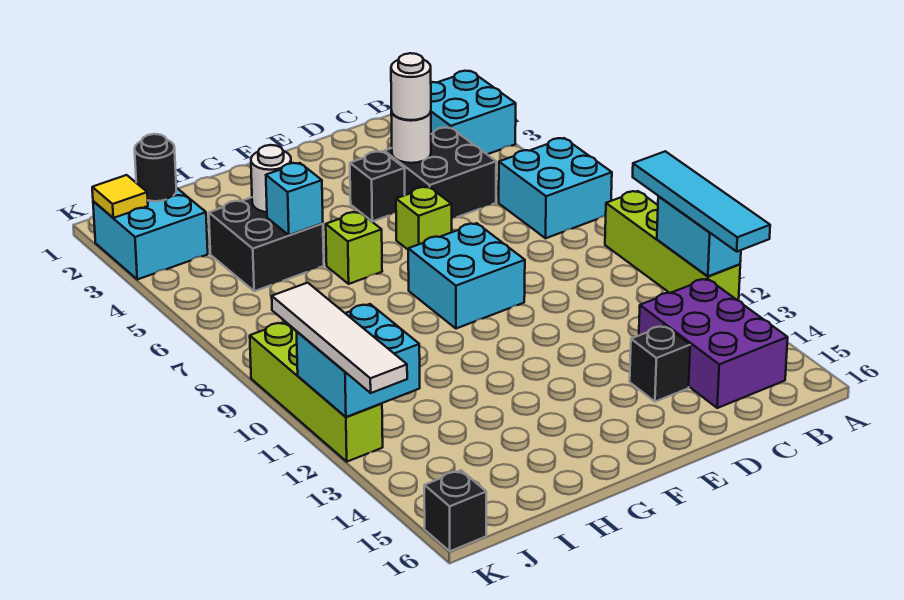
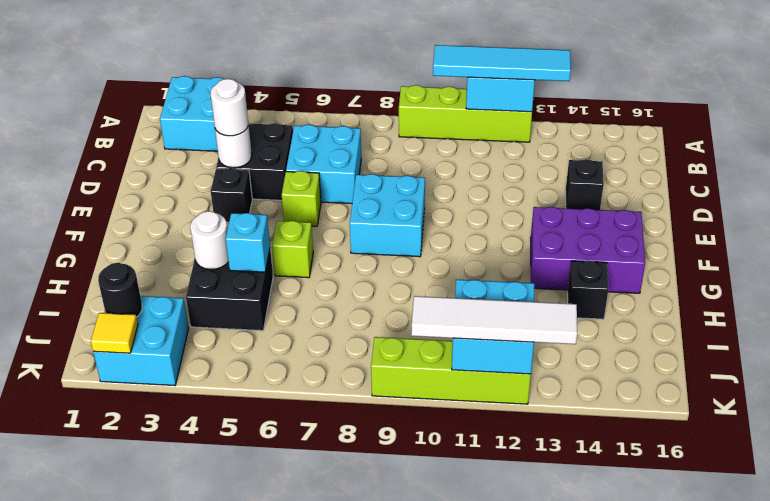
cyan brick A6:B7 level 1 -> cyan brick C6:D7 level 1
purple brick B13:C15 level 1 -> purple brick F13:G15 level 1
black brick K16 level 1 -> black brick H14 level 1

